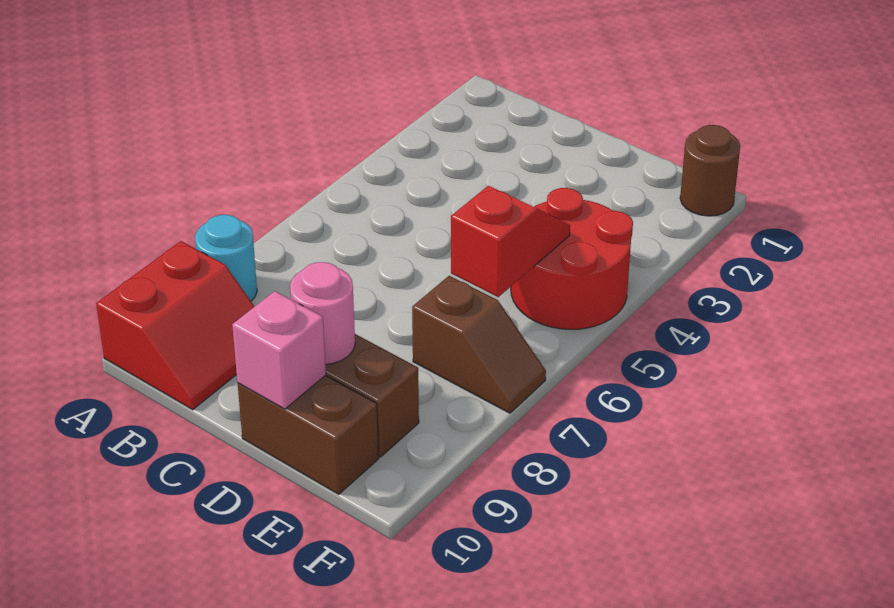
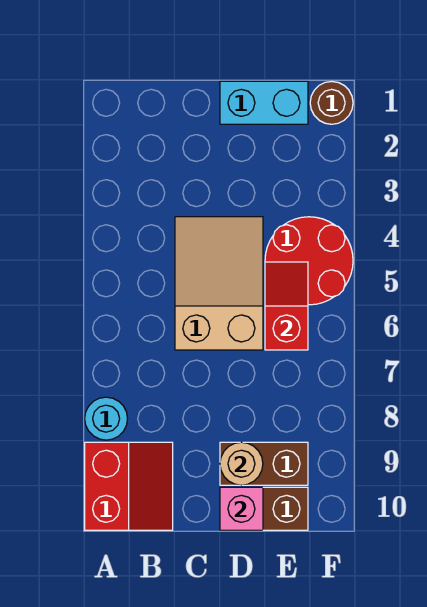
none -> tan slope C4:D6 level 1 top 6
none -> cyan brick D1:E1 level 1
pink round brick D9 level 2 -> tan round brick D9 level 2
brown slope E7:F7 level 1 top E -> none

